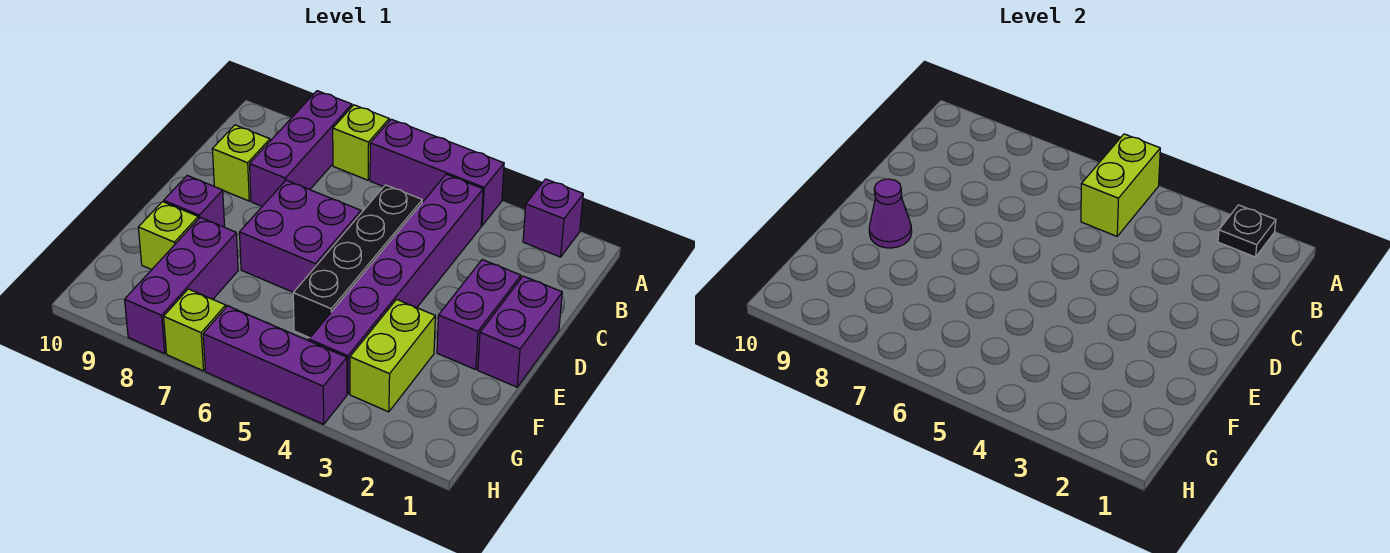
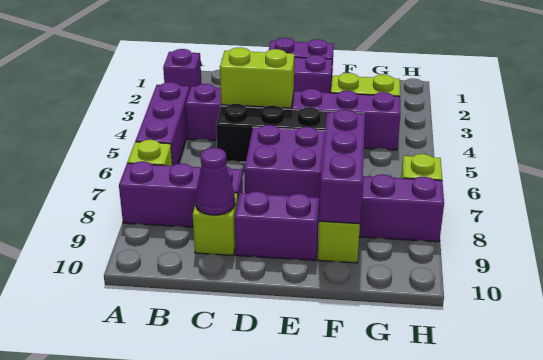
black plate A2 level 2 -> none
lime brick A5:B5 level 2 -> lime brick C4:D4 level 2
purple brick E9 level 1 -> purple brick D9:E9 level 1
purple cone E9 level 2 -> purple cone C9 level 2
purple brick H4:H6 level 1 -> purple brick F7:F9 level 2

